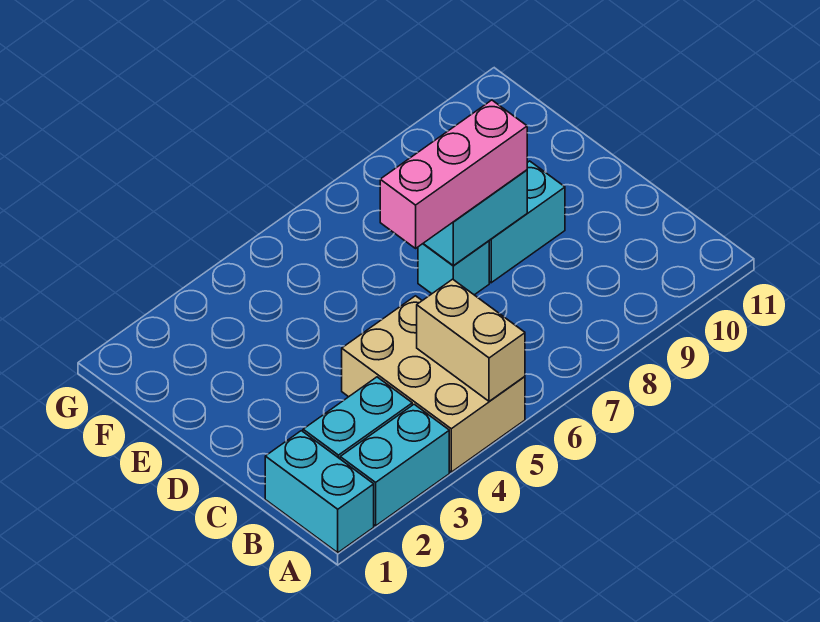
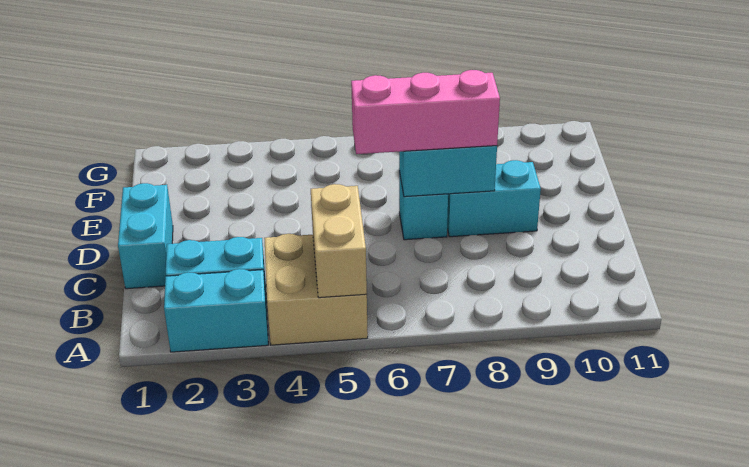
cyan brick A1:B1 level 1 -> cyan brick C1:D1 level 1
tan brick A4:C5 level 1 -> tan brick A4:B5 level 1

